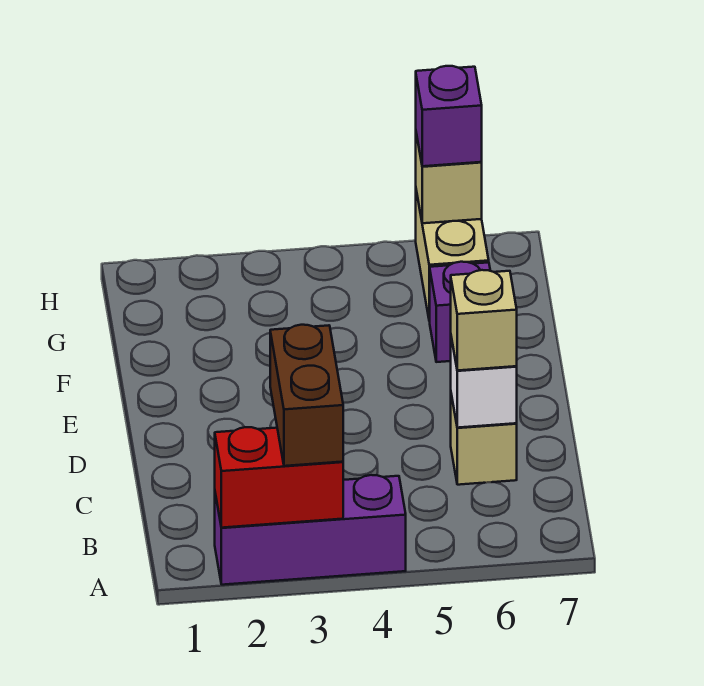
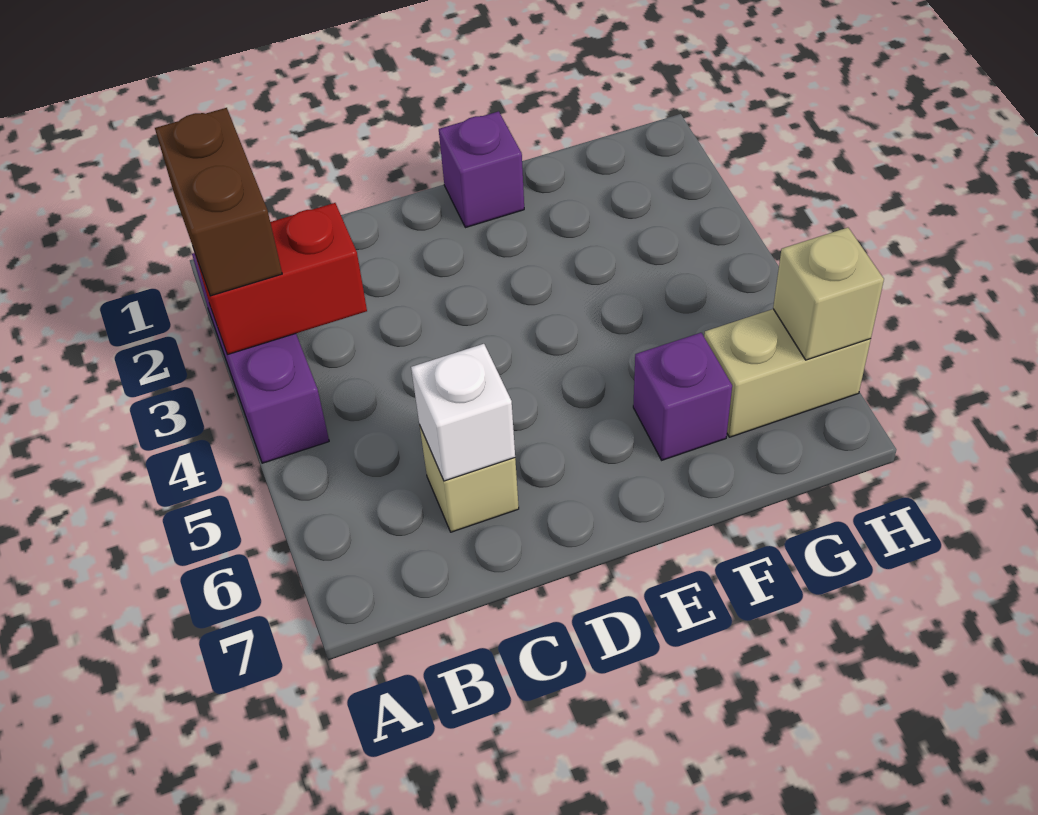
red brick A2:A3 level 2 -> red brick A3:B3 level 2
brown brick A3:B3 level 3 -> brown brick A2:A3 level 3
tan brick C6 level 3 -> none
purple brick H6 level 3 -> purple brick E1 level 1

